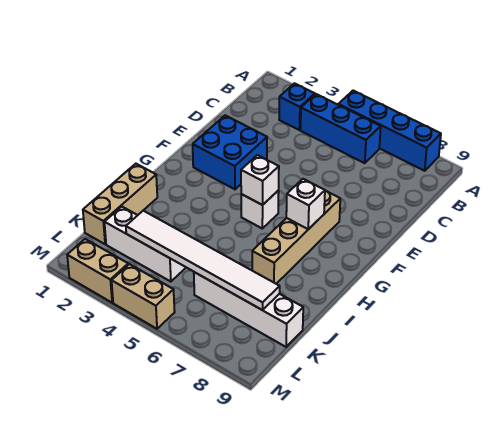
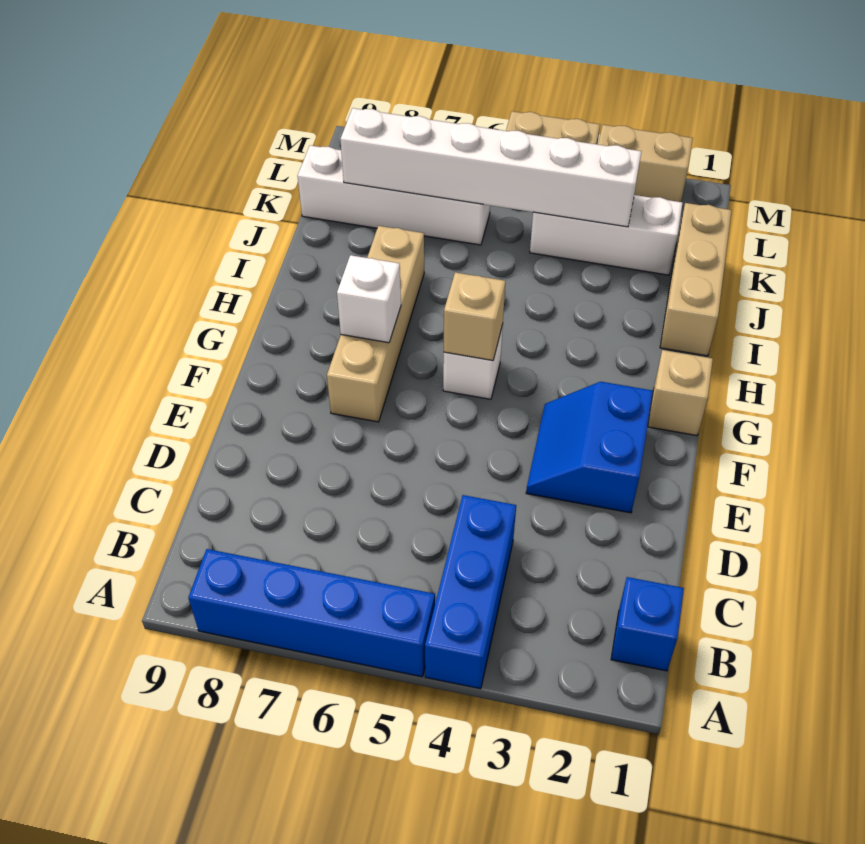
blue brick B3 level 1 -> blue brick B1 level 1
blue brick B4:B6 level 1 -> blue brick A4:C4 level 1
blue brick E2:F3 level 1 -> blue slope E2:F3 level 1 top 2
none -> tan brick G1 level 1
white brick G5 level 2 -> tan brick G5 level 2
white tile K3:K8 level 2 -> white brick K3:K8 level 2

